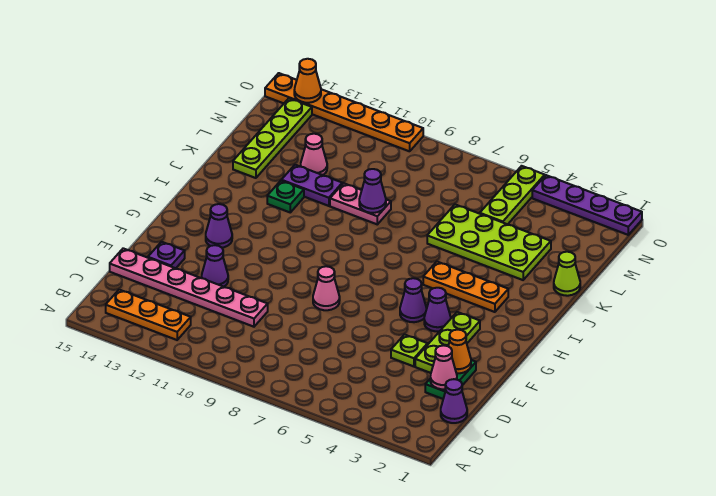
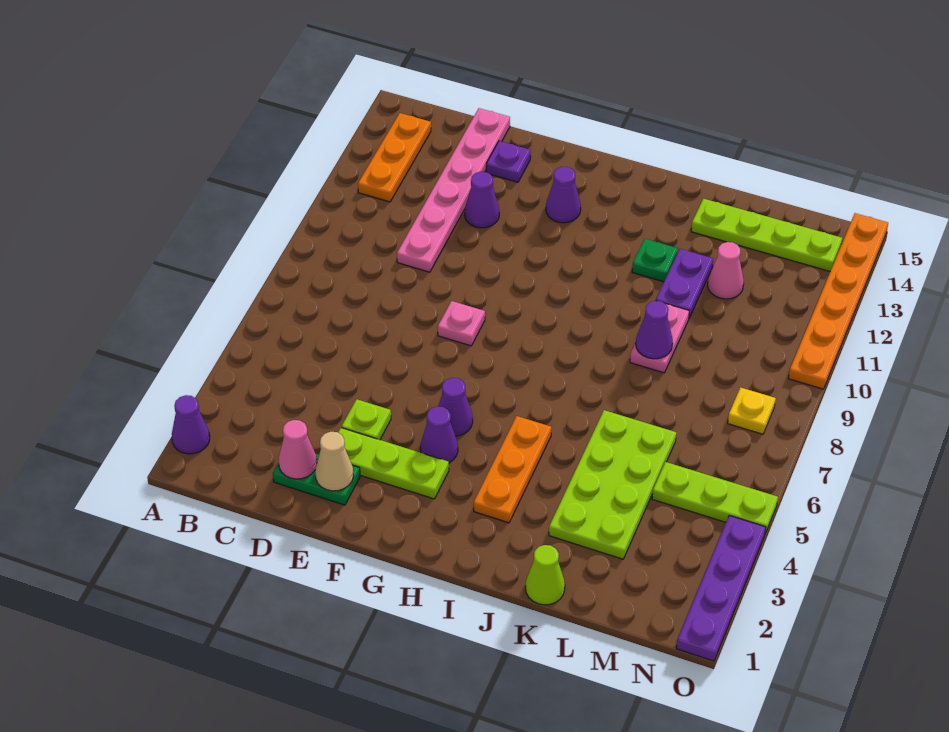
purple cone C1 level 1 -> purple cone A2 level 1
orange cone E2 level 2 -> tan cone E2 level 2
pink cone F8 level 1 -> pink plate F8 level 1
none -> yellow plate N8 level 1
orange cone O14 level 2 -> none

